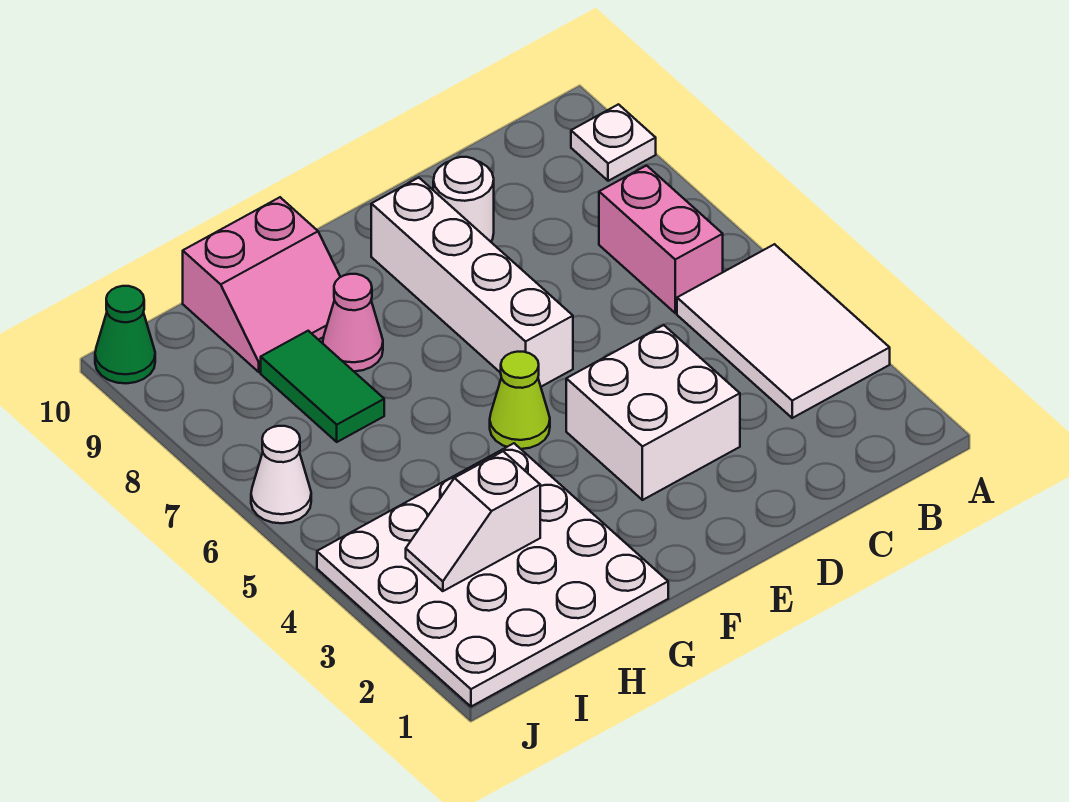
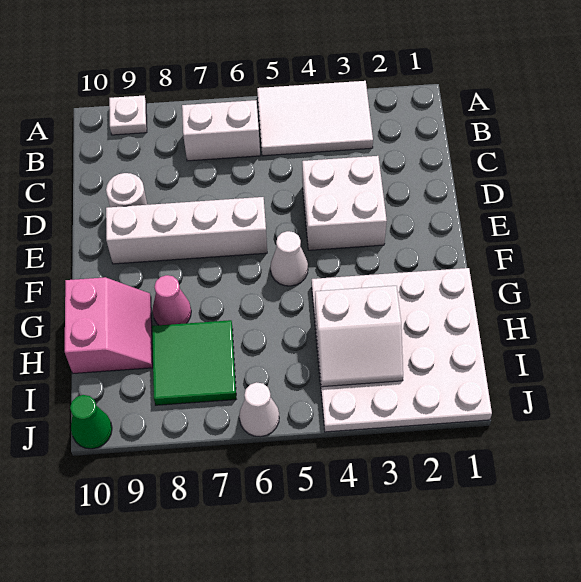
pink brick B6:B7 level 1 -> white brick B6:B7 level 1
lime cone F5 level 1 -> white cone F5 level 1
white slope H3:I3 level 2 top H -> white slope H3:I4 level 2 top H
green tile H7:H8 level 1 -> green tile H7:I8 level 1

